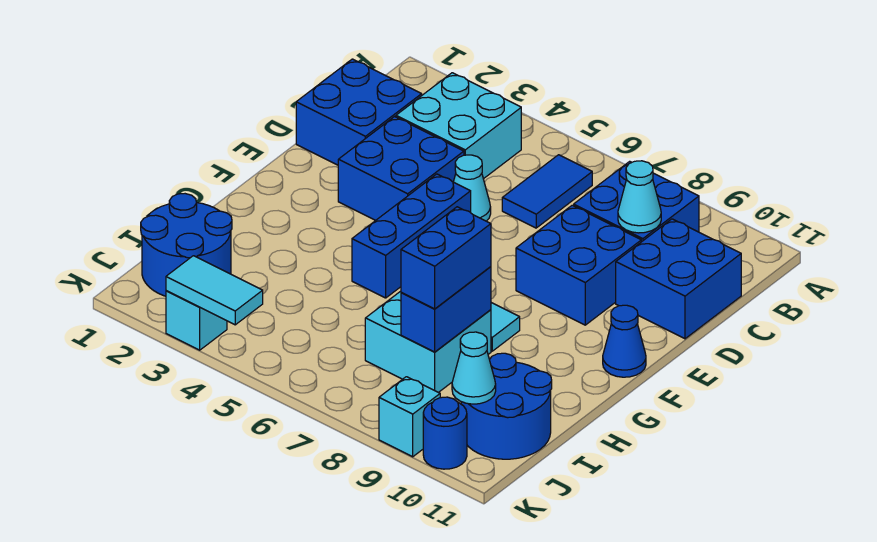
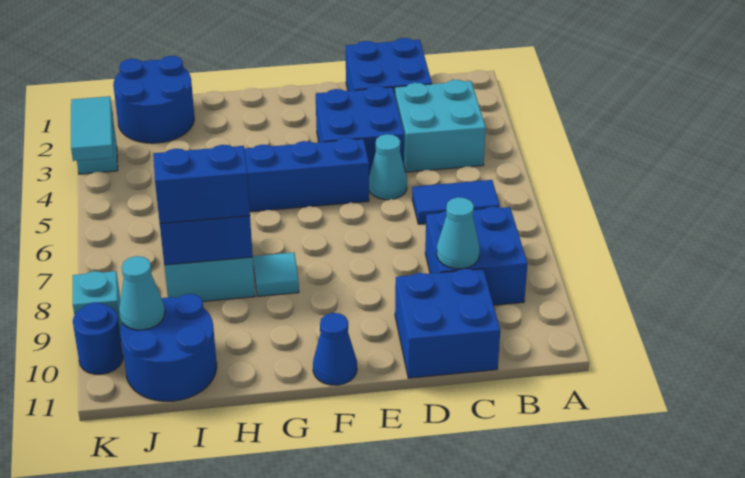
blue brick D8:E9 level 1 -> none

